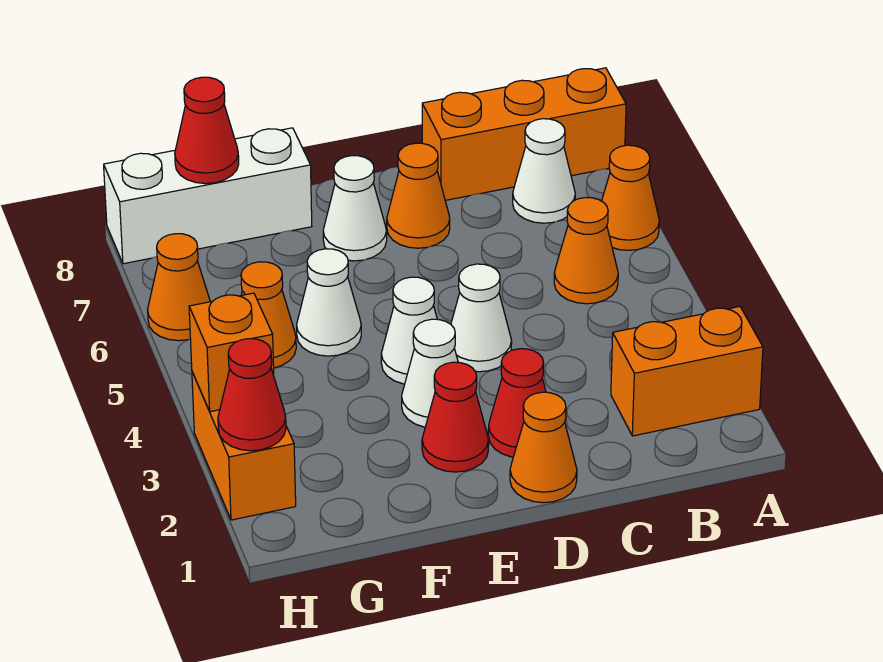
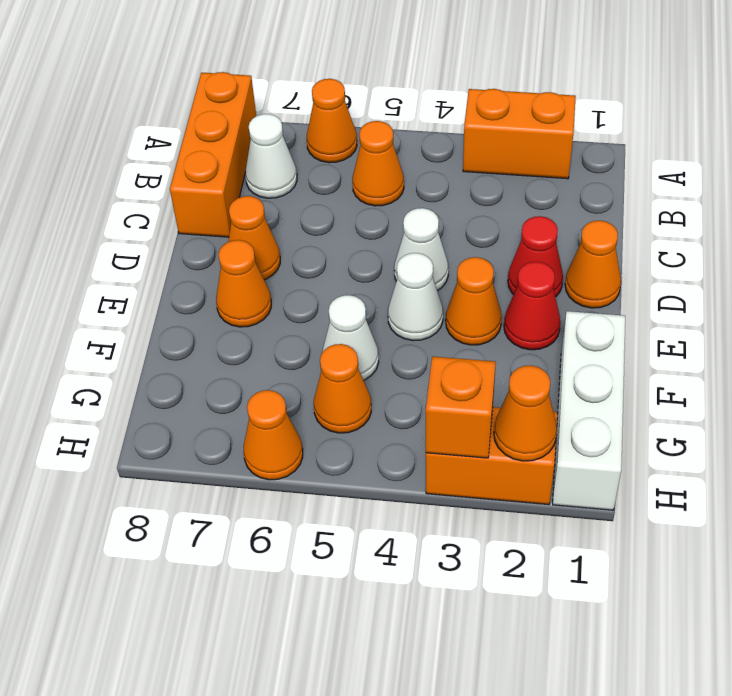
orange brick A2:B2 level 1 -> orange brick A2:A3 level 1
white cone E3 level 1 -> orange cone E3 level 1
white cone E7 level 1 -> orange cone E7 level 1
white brick F8:H8 level 1 -> white brick F1:H1 level 1
red cone G8 level 2 -> none
red cone H2 level 2 -> orange cone H2 level 2

